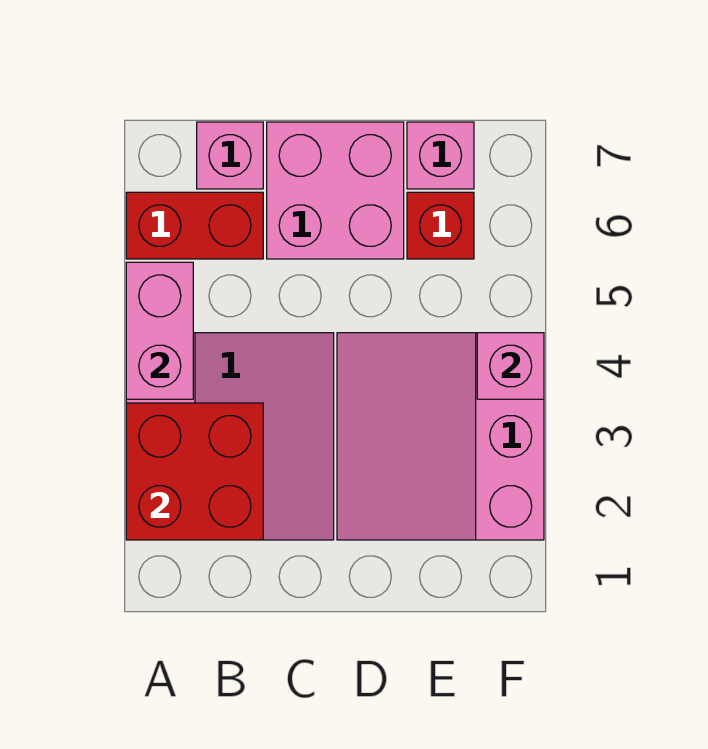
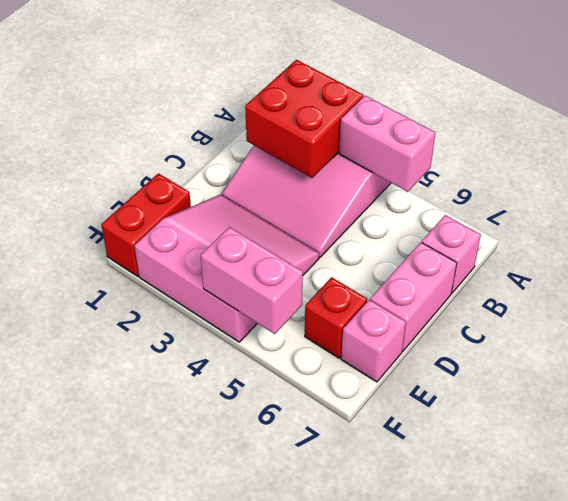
red brick A6:B6 level 1 -> red brick E1:F1 level 1
pink brick C6:D7 level 1 -> pink brick C7:D7 level 1
pink brick F4 level 2 -> pink brick F4:F5 level 2

